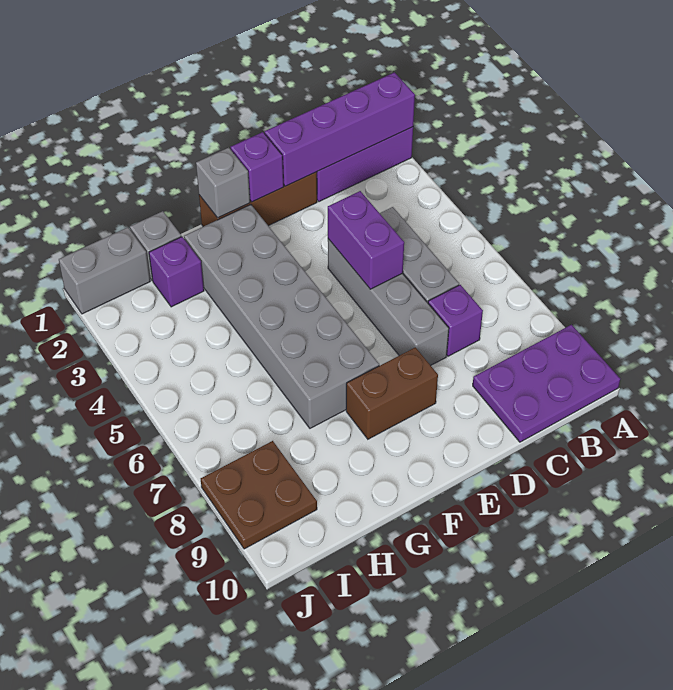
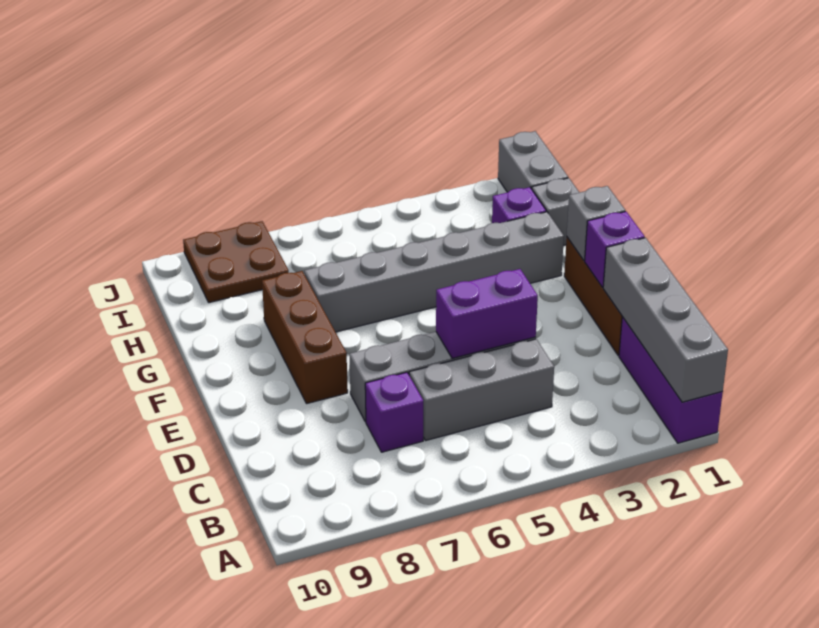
purple brick A1:D1 level 2 -> grey brick A1:D1 level 2
purple plate A9:C10 level 1 -> none
brown brick E8:F8 level 1 -> brown brick E8:G8 level 1
grey brick F2:G7 level 1 -> grey brick G2:G7 level 1

